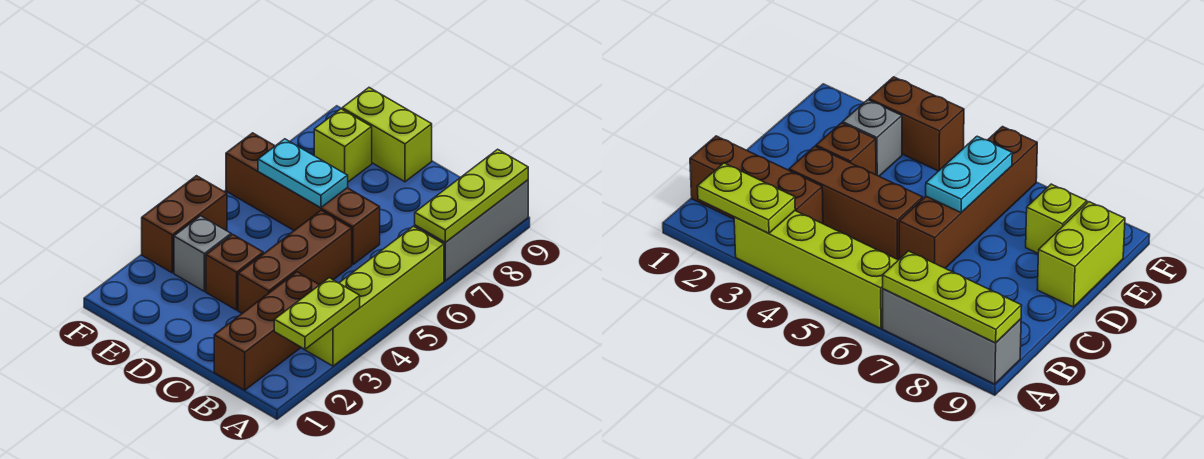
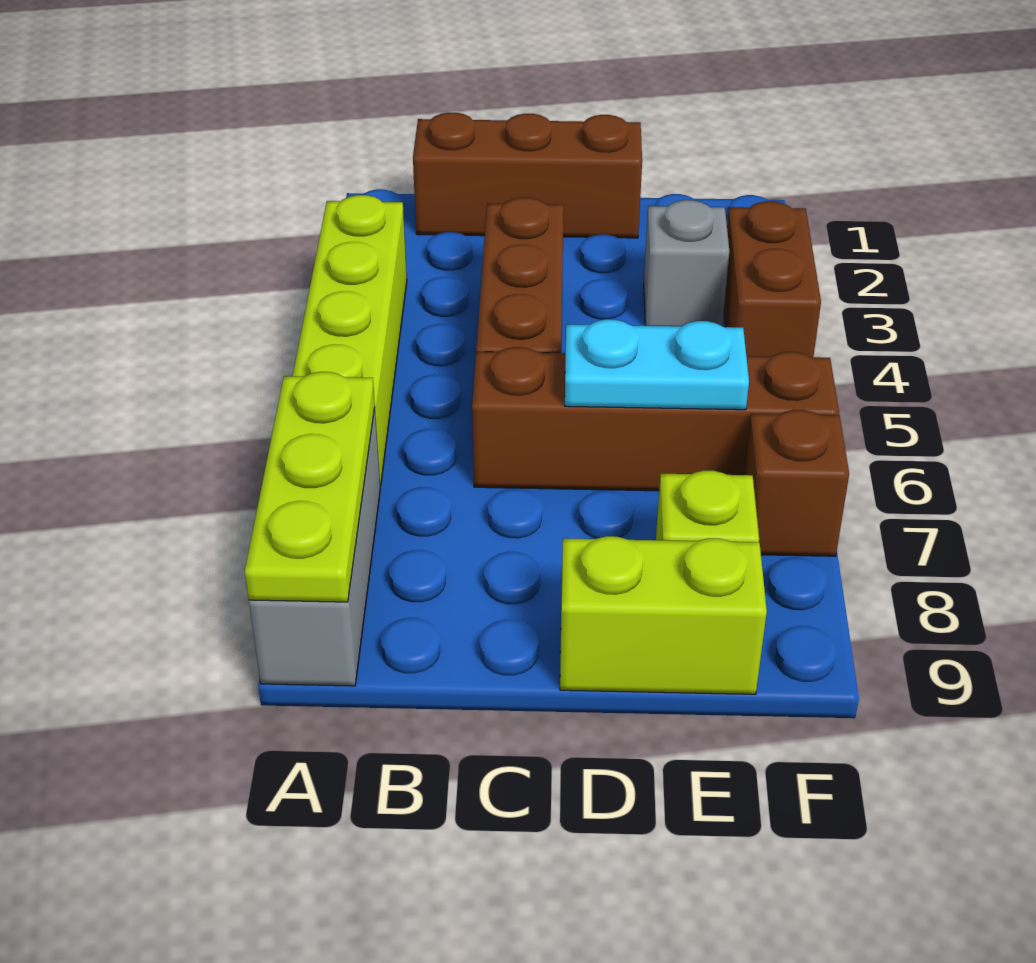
lime plate A2:A3 level 2 -> none
brown brick B1:B3 level 1 -> brown brick B1:D1 level 1
brown brick D3 level 1 -> brown brick F7 level 1

